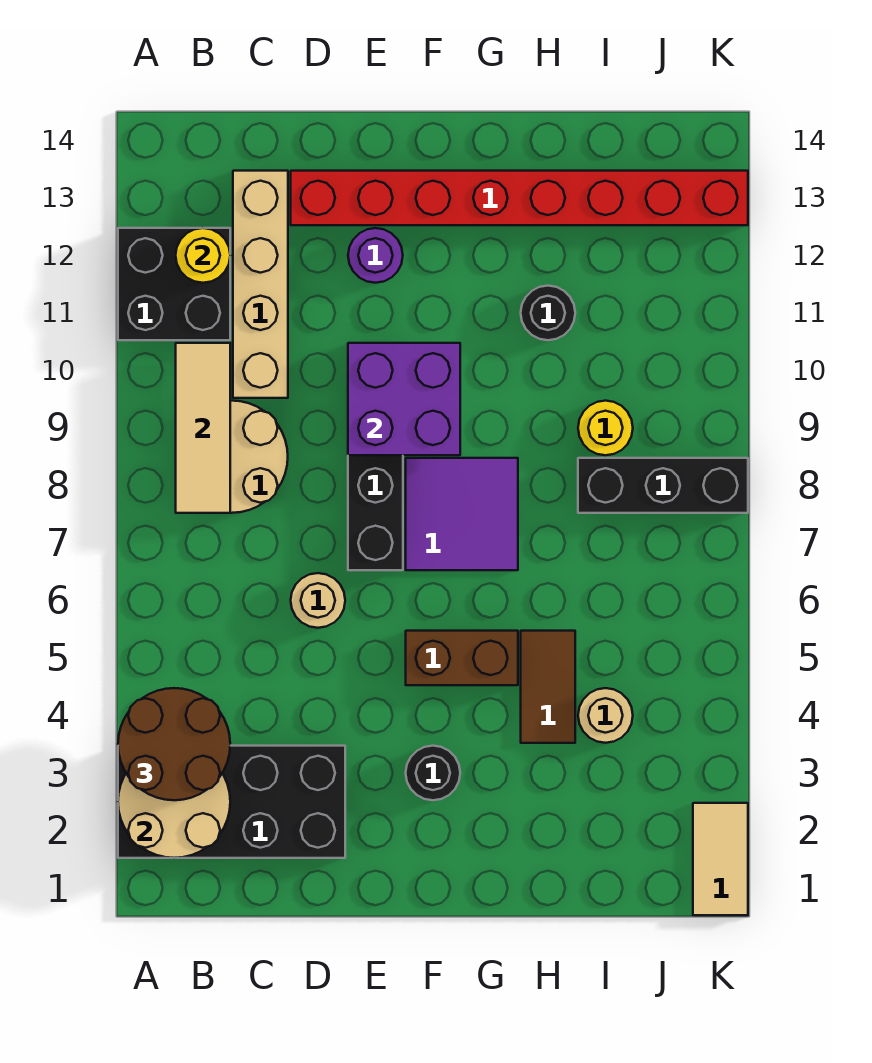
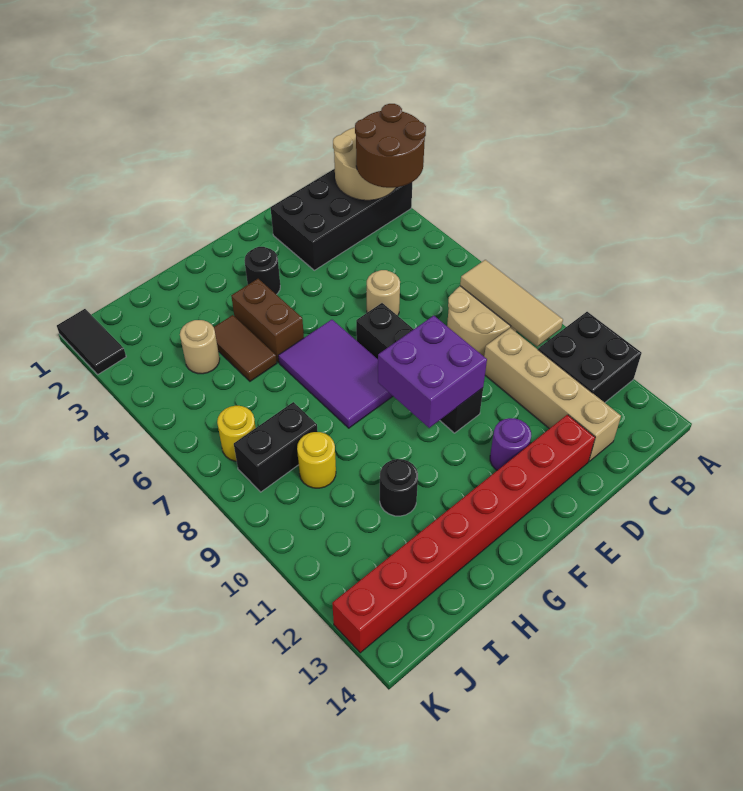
yellow round brick B12 level 2 -> yellow round brick J7 level 1
brown brick F5:G5 level 1 -> brown brick G4:G5 level 1
purple tile F7:G8 level 1 -> purple tile F6:G8 level 1
black brick I8:K8 level 1 -> black brick I8:J8 level 1
tan tile K1:K2 level 1 -> black tile K1:K2 level 1

